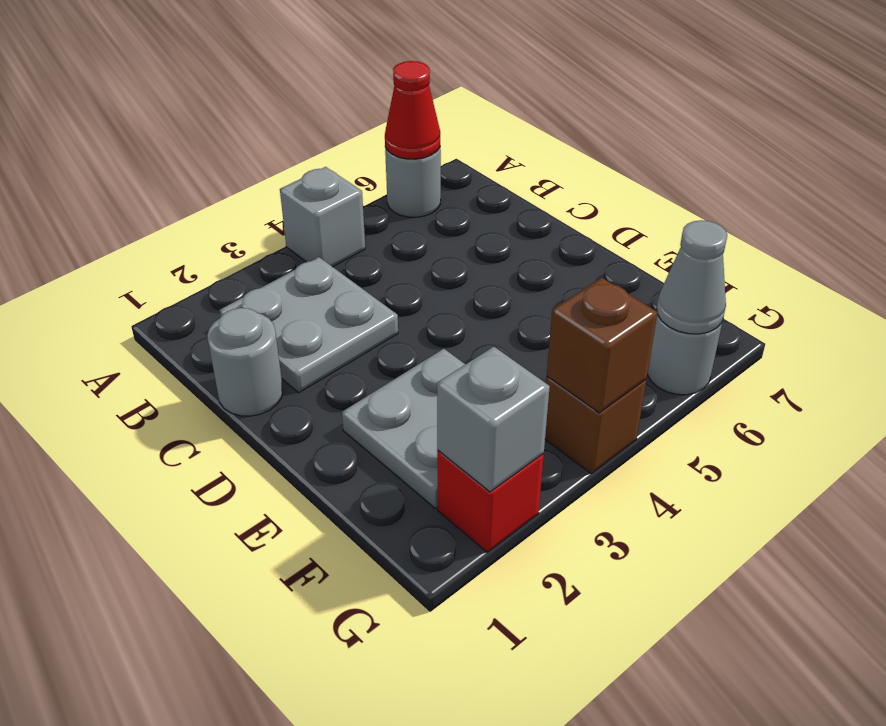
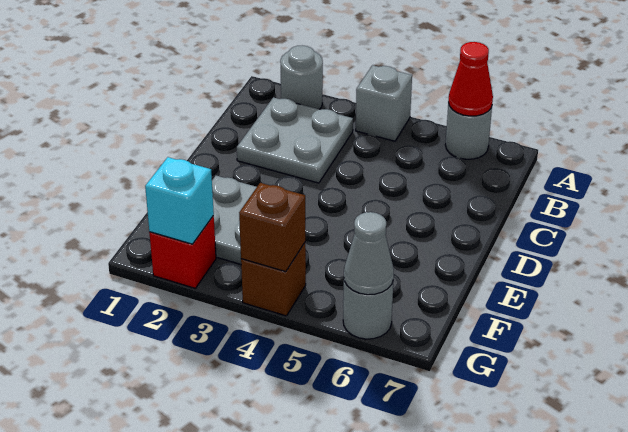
grey round brick C1 level 1 -> grey round brick A2 level 1
grey brick G2 level 2 -> cyan brick G2 level 2

